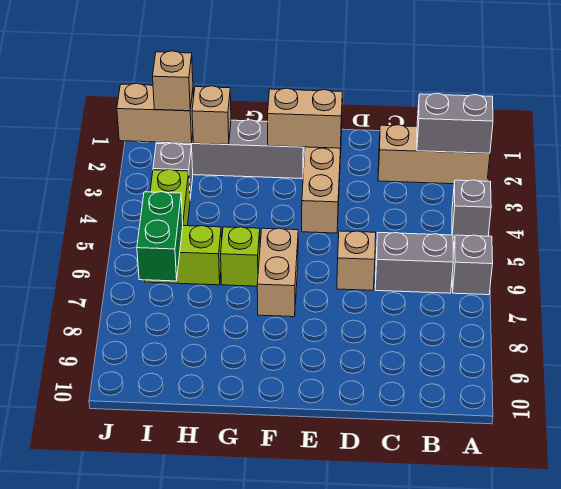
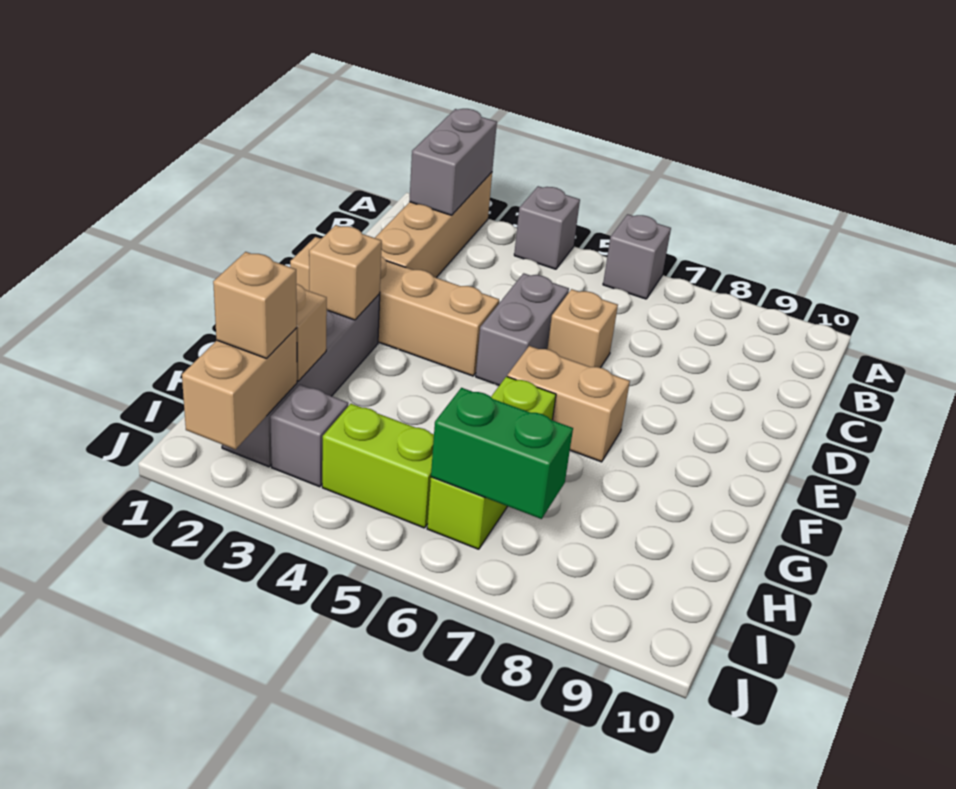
tan brick A2:C2 level 1 -> tan brick A2:D2 level 1
grey brick B6:C6 level 1 -> grey brick D5:E5 level 1
tan brick E2:F2 level 2 -> tan brick F2 level 2

